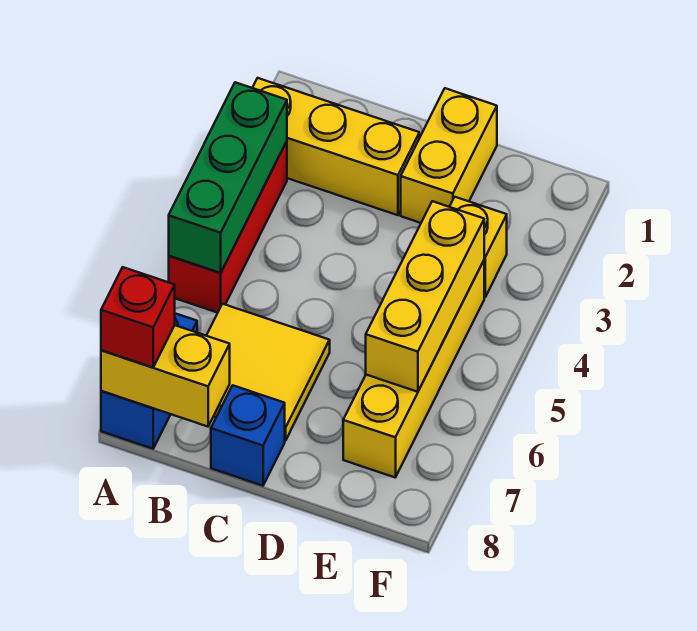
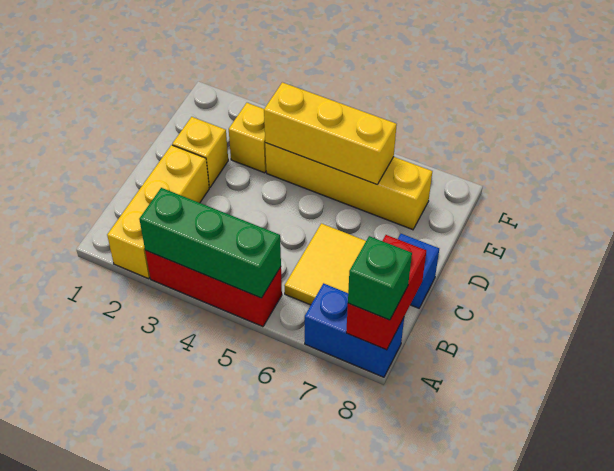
yellow brick A8:B8 level 2 -> red brick A8:B8 level 2
red brick A8 level 3 -> green brick A8 level 3
yellow brick D1:D2 level 1 -> yellow brick D2 level 1

